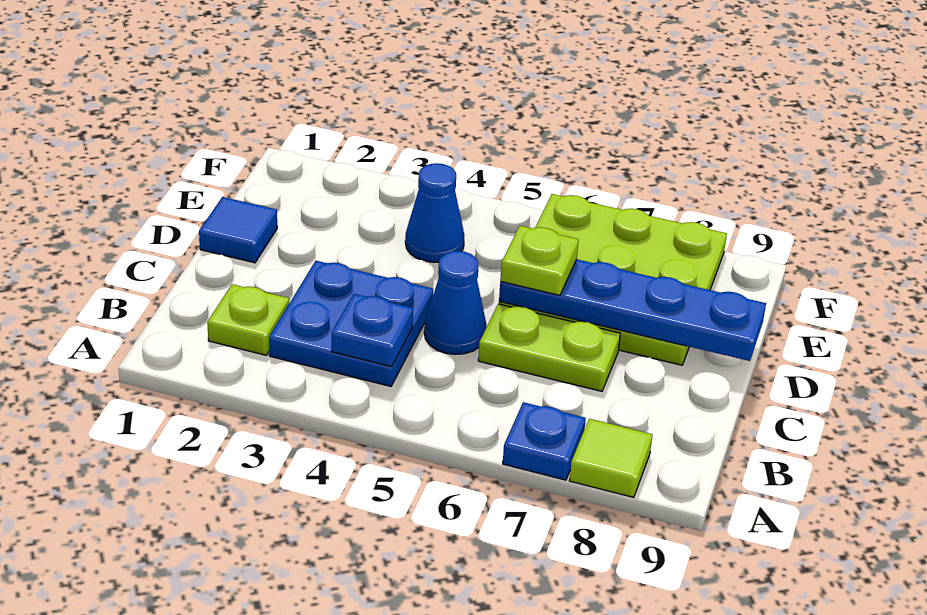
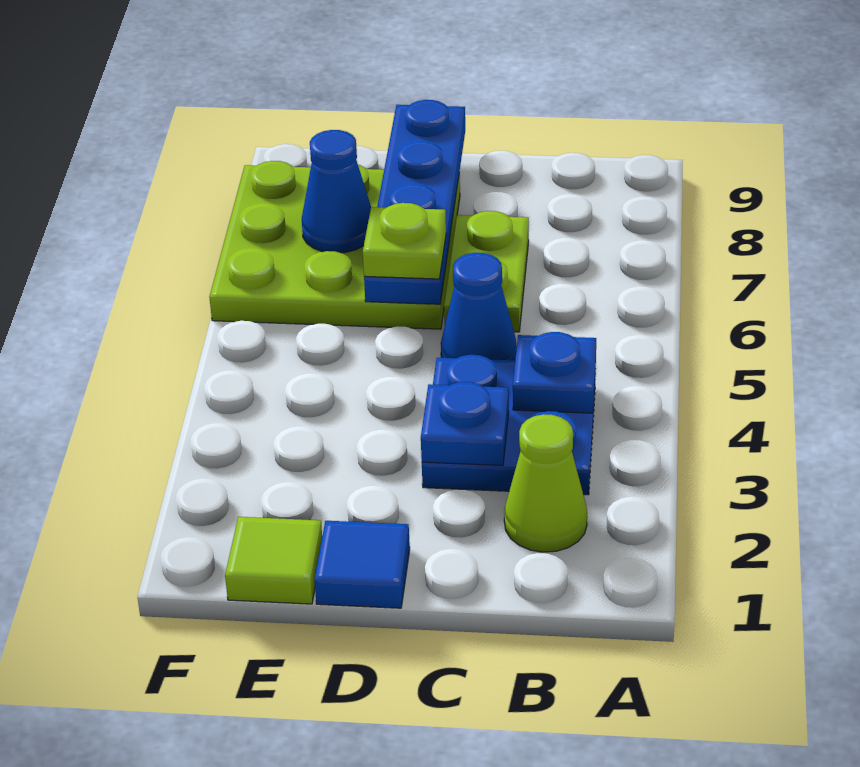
blue plate A7 level 1 -> blue plate C3 level 2
lime tile A8 level 1 -> lime tile E1 level 1
lime plate B2 level 1 -> lime cone B2 level 1
blue cone E4 level 1 -> blue cone E7 level 2

